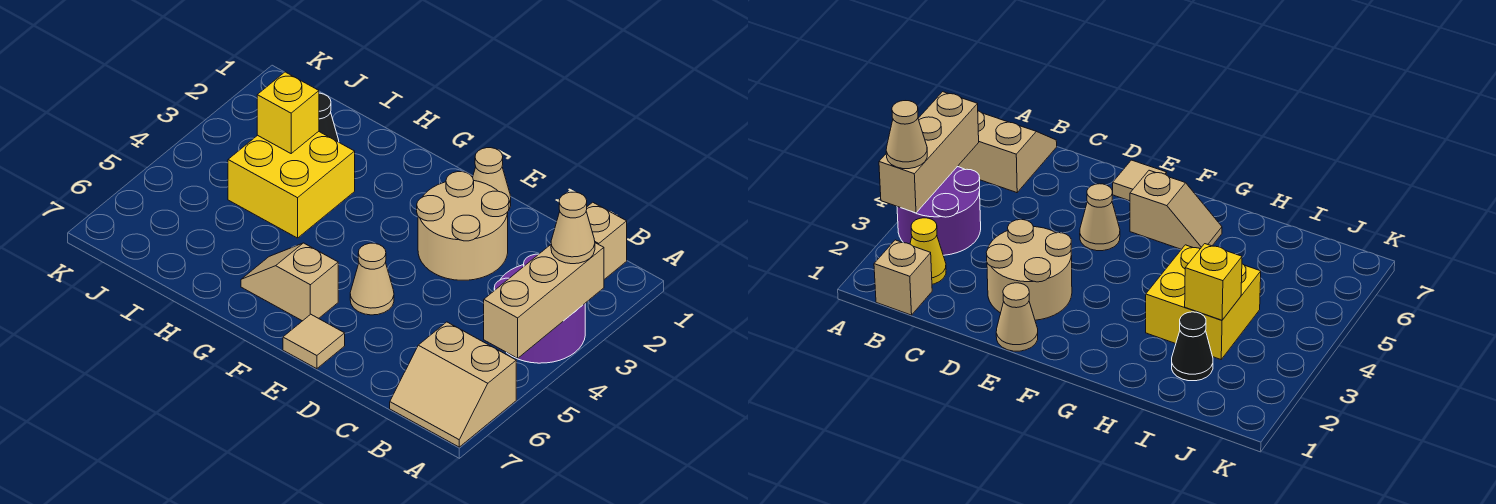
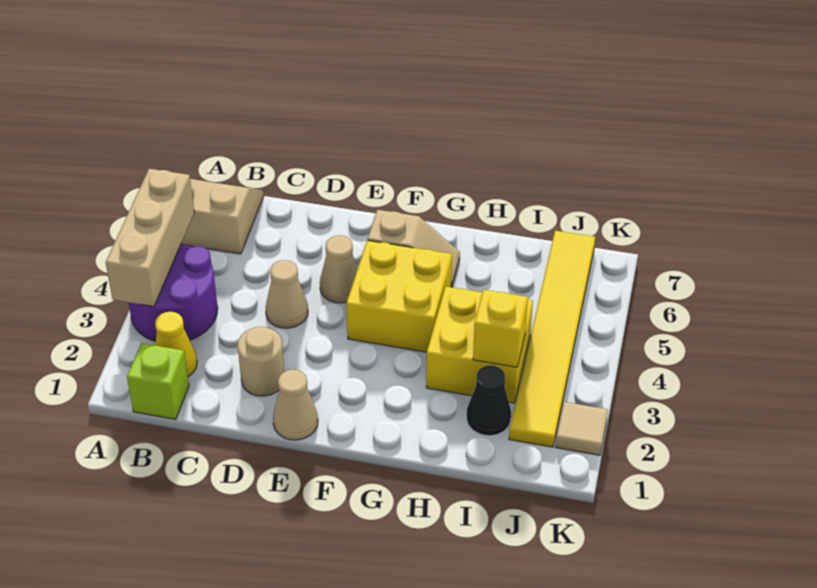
tan cone A3 level 3 -> tan cone D4 level 1
tan brick B1 level 1 -> lime brick B1 level 1
tan round brick D2:E3 level 1 -> tan round brick D2 level 1
tan tile E7 level 1 -> tan tile K2 level 1
none -> yellow brick F4:G5 level 1
none -> yellow tile J2:J7 level 1

